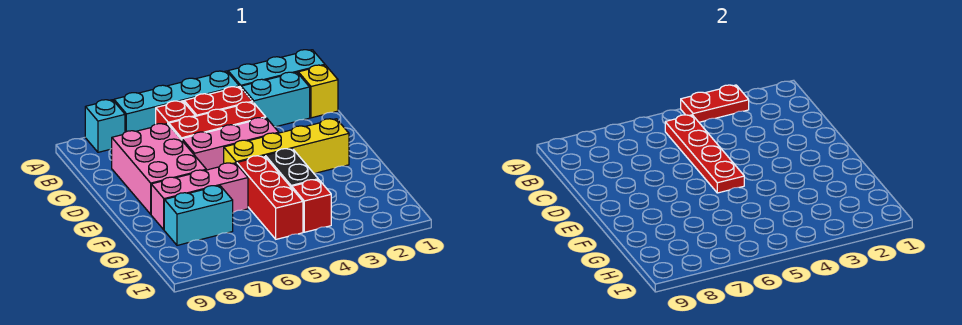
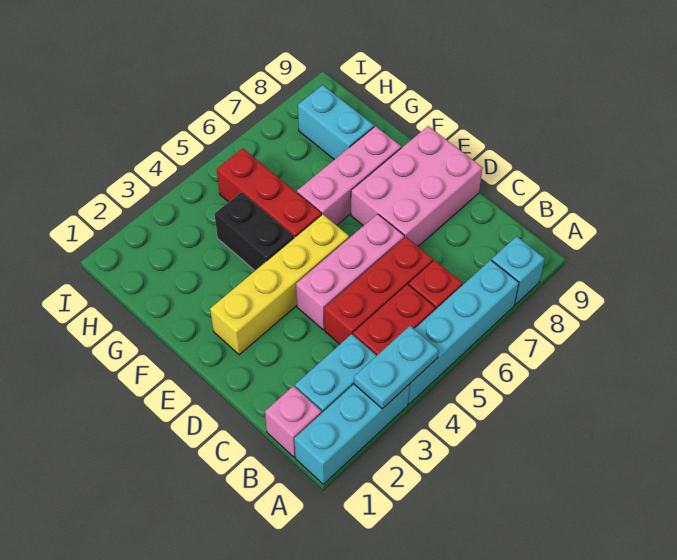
red plate A3:A4 level 2 -> cyan plate A3:A4 level 2
yellow brick B1 level 1 -> pink brick B1 level 1
red plate B5:E5 level 2 -> none
pink brick C7:E8 level 1 -> pink brick D7:E9 level 1
cyan brick G7:G8 level 1 -> cyan brick G8:H8 level 1
red brick H4 level 1 -> none

